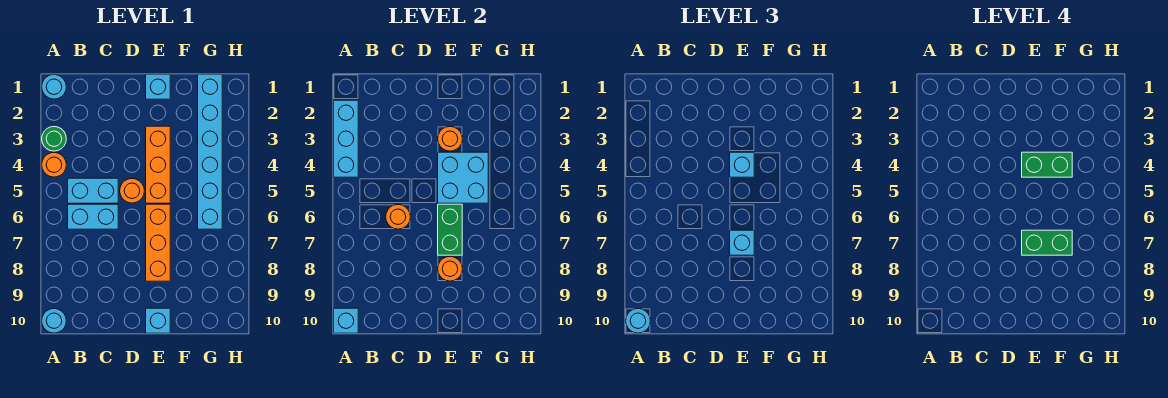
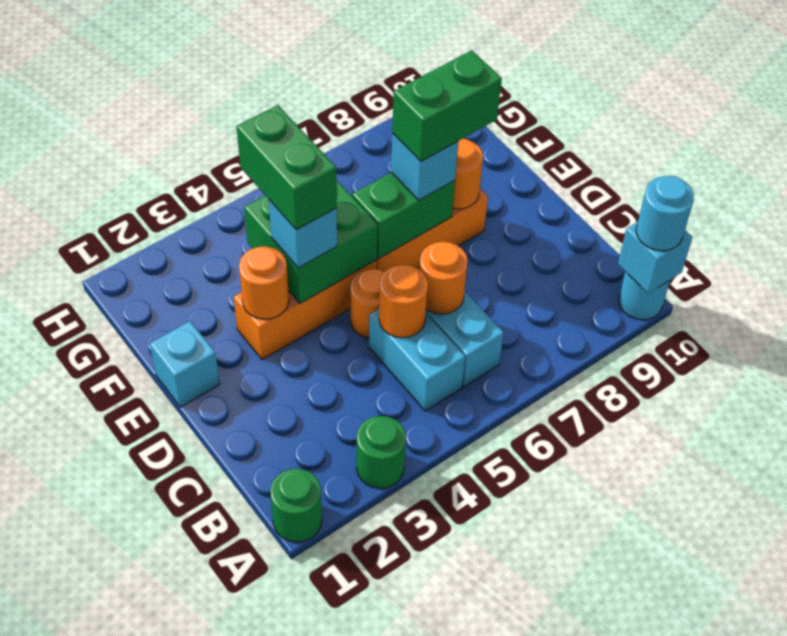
cyan round brick A1 level 1 -> green round brick A1 level 1
cyan brick A2:A4 level 2 -> none
orange round brick A4 level 1 -> orange round brick C5 level 2
cyan brick E4:F5 level 2 -> green brick E4:F5 level 2
green brick E7:F7 level 4 -> green brick E7:E8 level 4
cyan brick E10 level 1 -> none
cyan brick G1:G6 level 1 -> none

